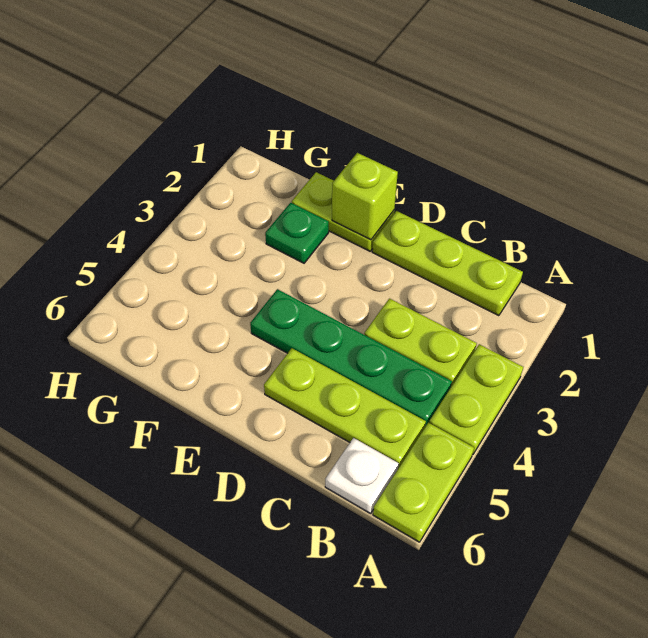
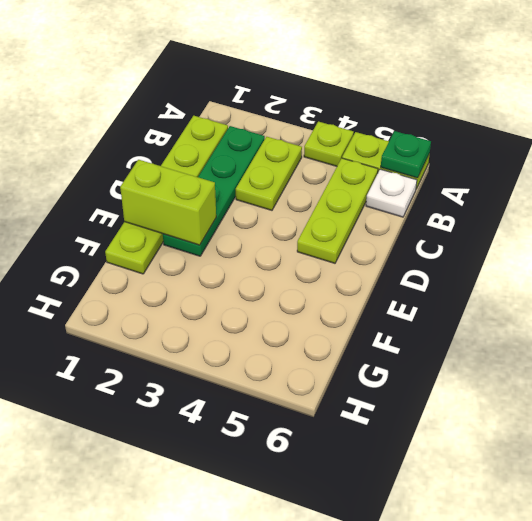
lime plate A3:A4 level 1 -> lime plate A4 level 1
green plate B4:E4 level 1 -> green plate B2:E2 level 1
lime brick E1 level 2 -> lime brick E1:E2 level 2
green plate F2 level 1 -> green plate A6 level 2

